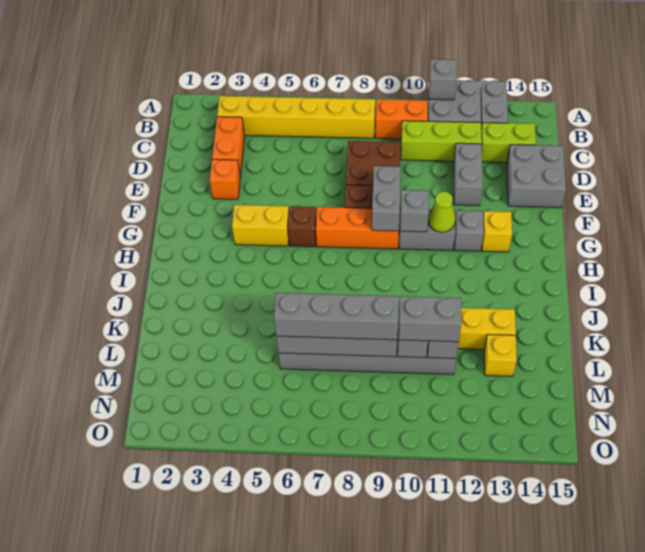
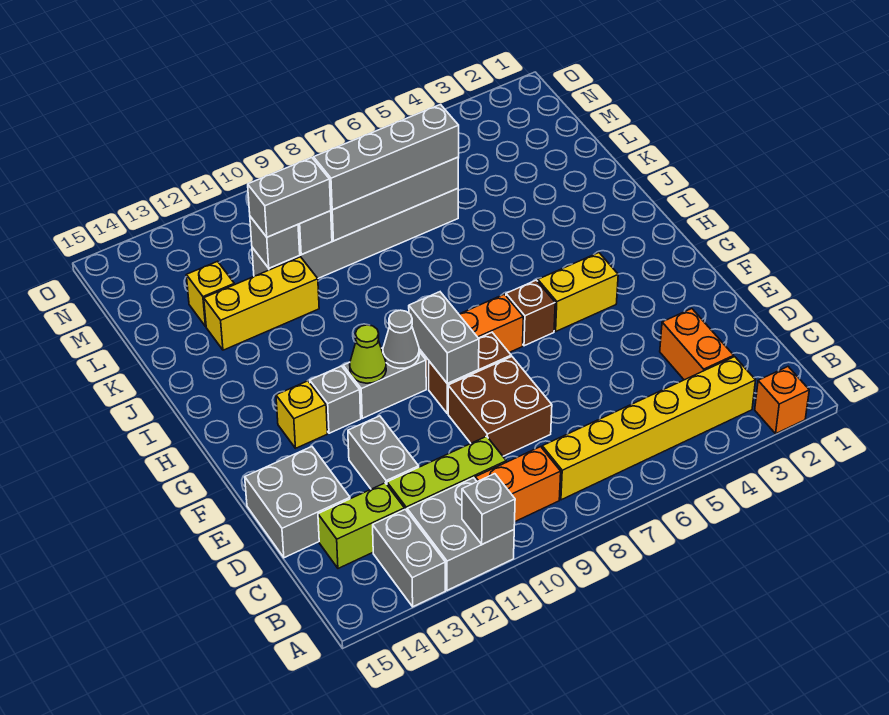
orange brick E3 level 1 -> orange brick A2 level 1
grey brick G10 level 2 -> grey cone G10 level 2

